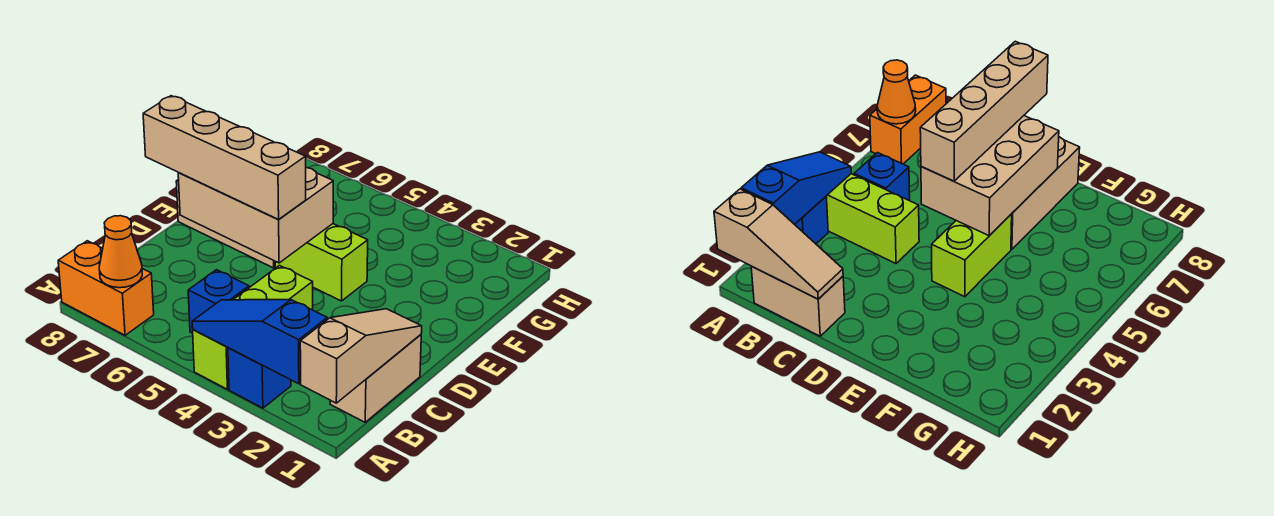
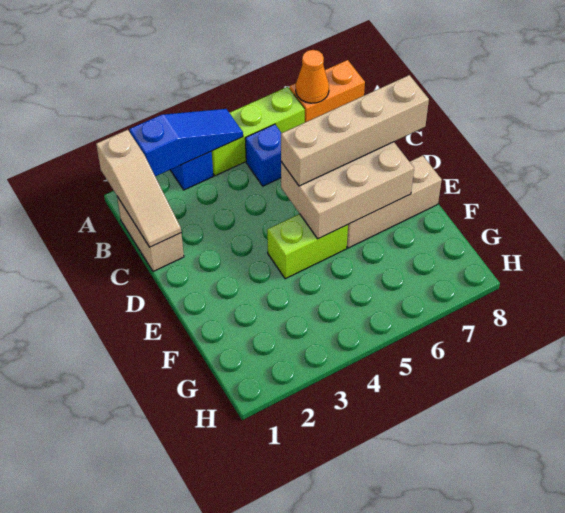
lime brick A4:C4 level 1 -> lime brick A4:A6 level 1

